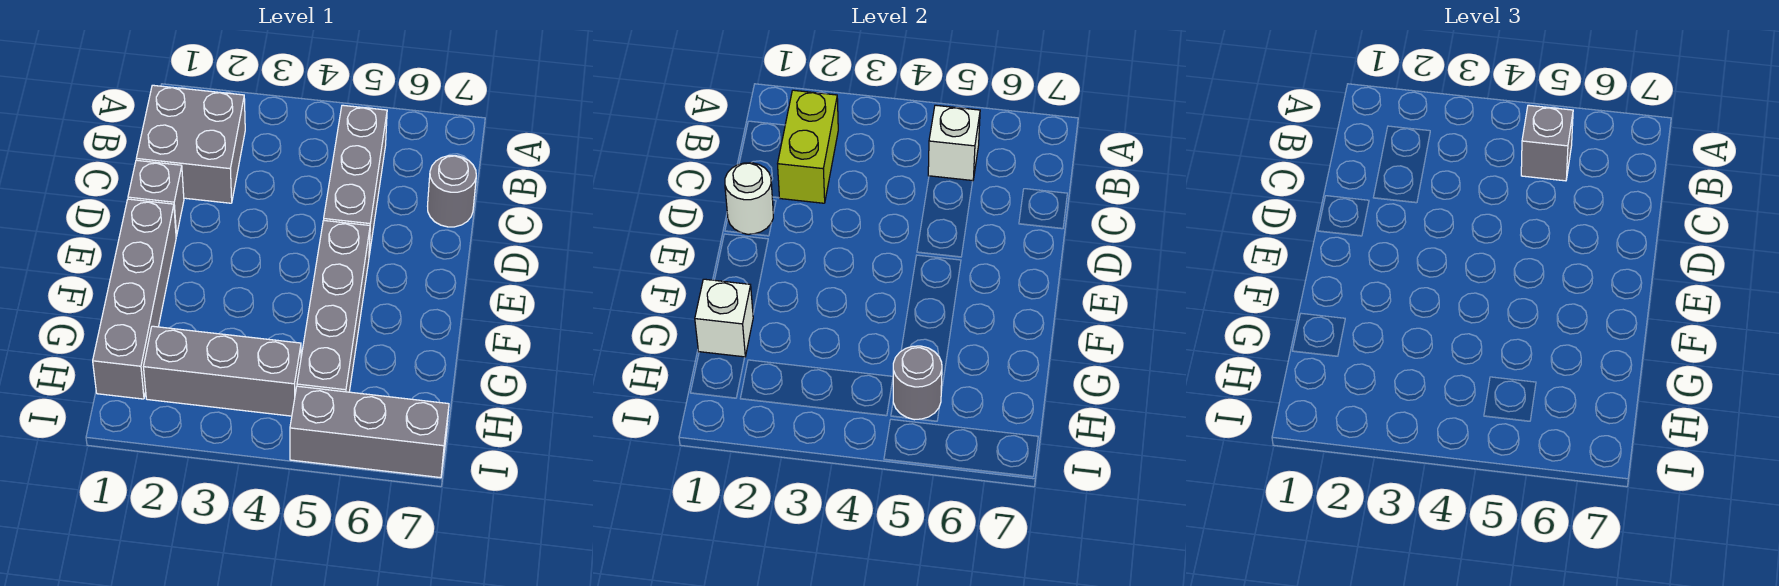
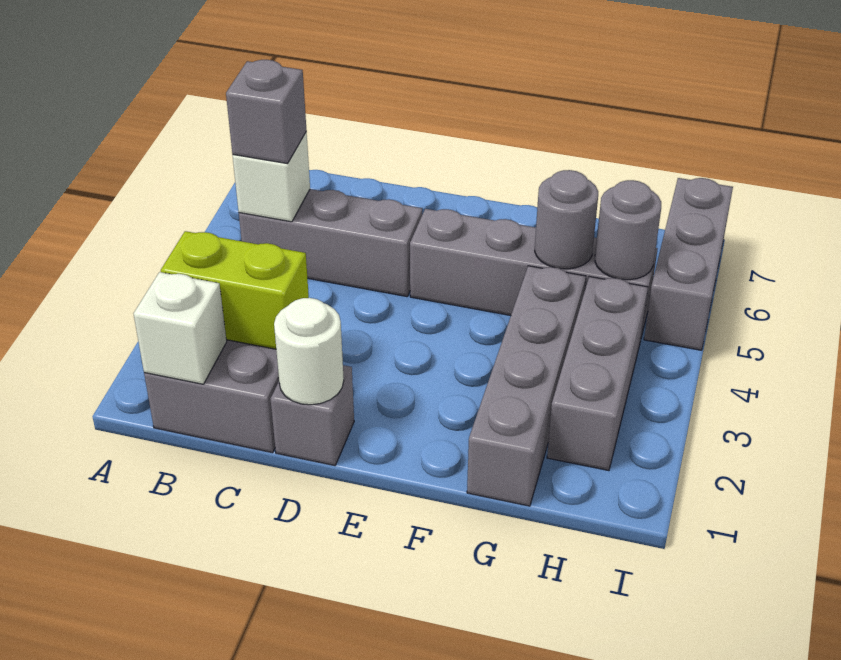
grey round brick C7 level 1 -> grey round brick G5 level 2
grey brick E1:H1 level 1 -> grey brick G1:G4 level 1
white brick G1 level 2 -> white brick B1 level 2

